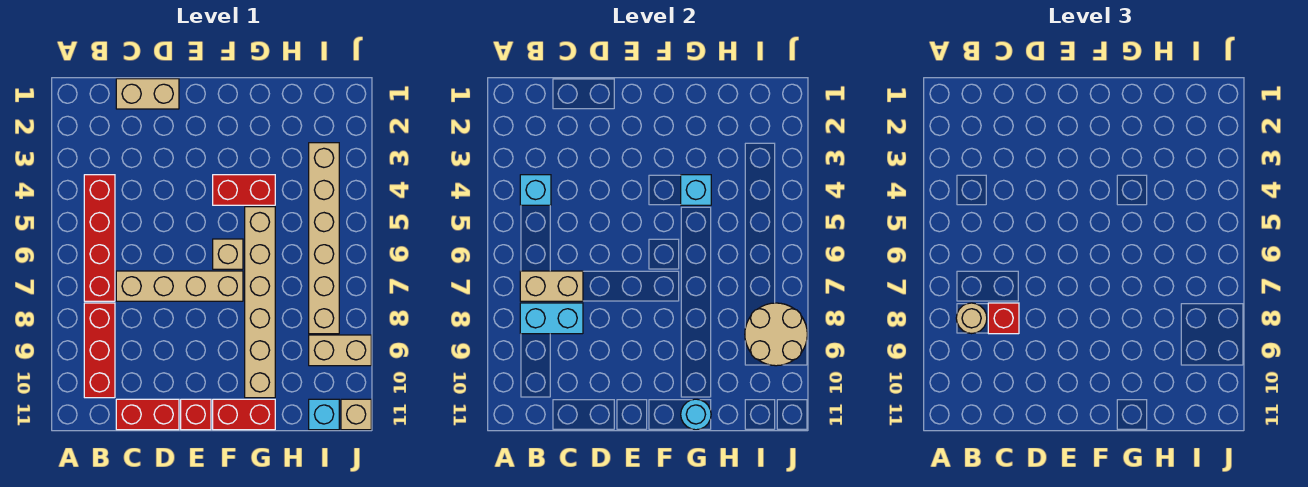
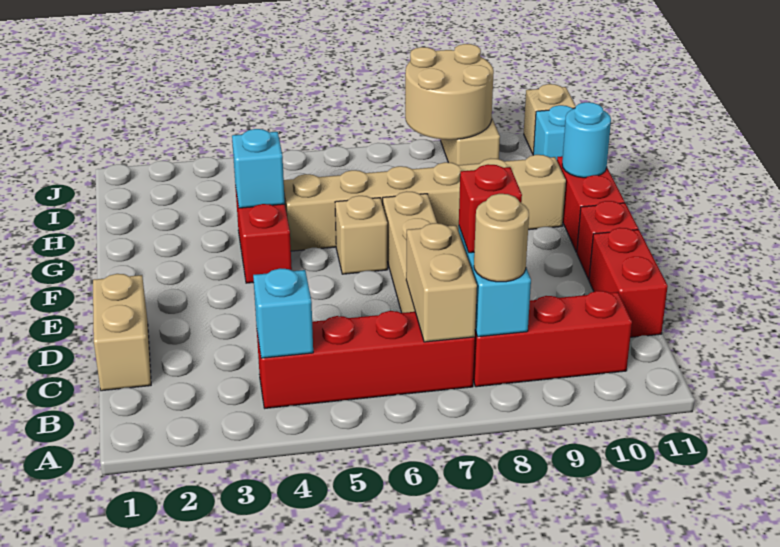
tan brick I3:I8 level 1 -> none

